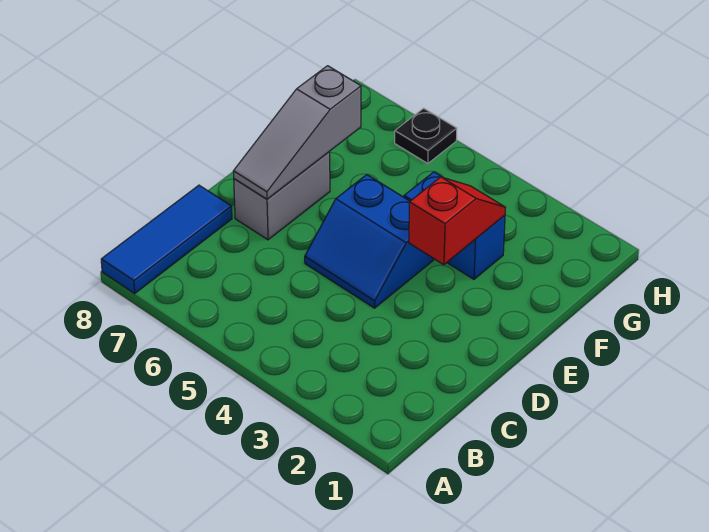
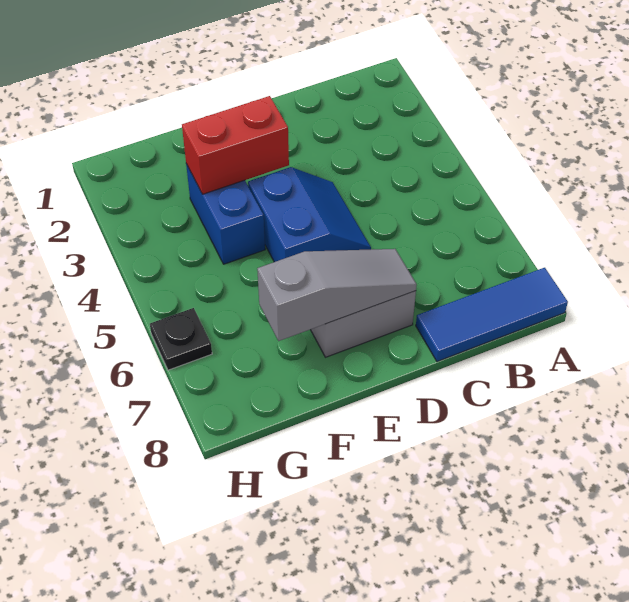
red slope E3:F3 level 2 top E -> red brick E3:F3 level 2

